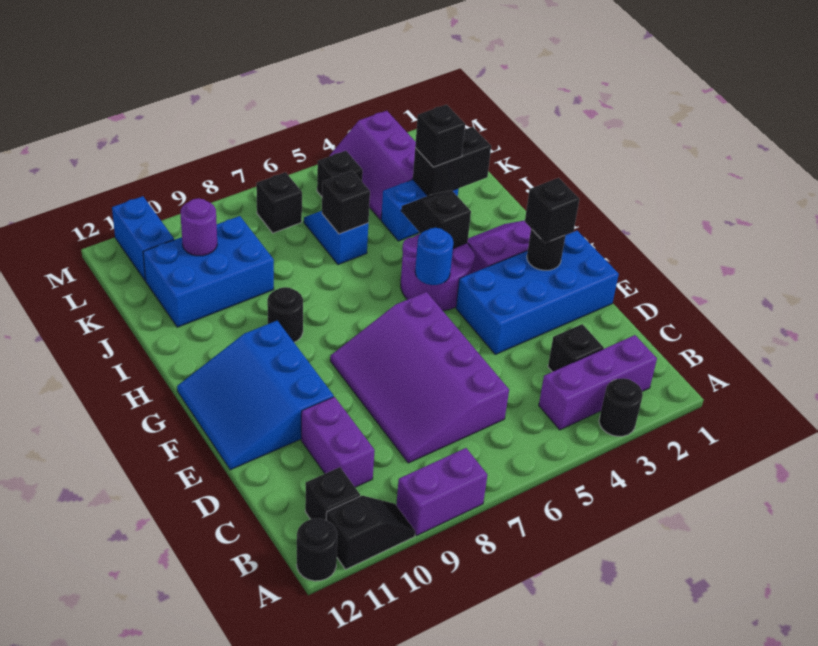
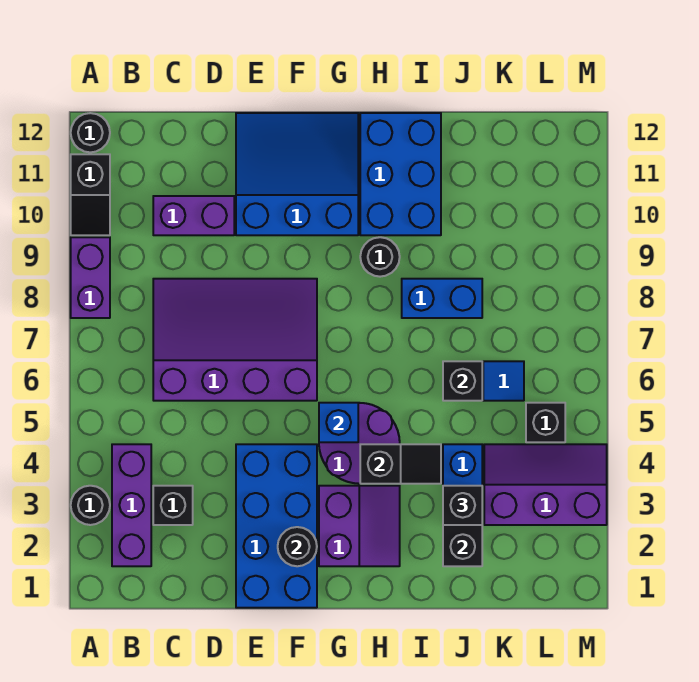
black brick B11 level 1 -> none
black brick F2 level 3 -> none
blue round brick G5 level 2 -> blue brick G5 level 2
blue brick J9:K11 level 1 -> blue brick H10:I12 level 1
purple round brick K10 level 2 -> none
black brick L7 level 1 -> none
blue brick L11:M11 level 1 -> blue brick I8:J8 level 1

